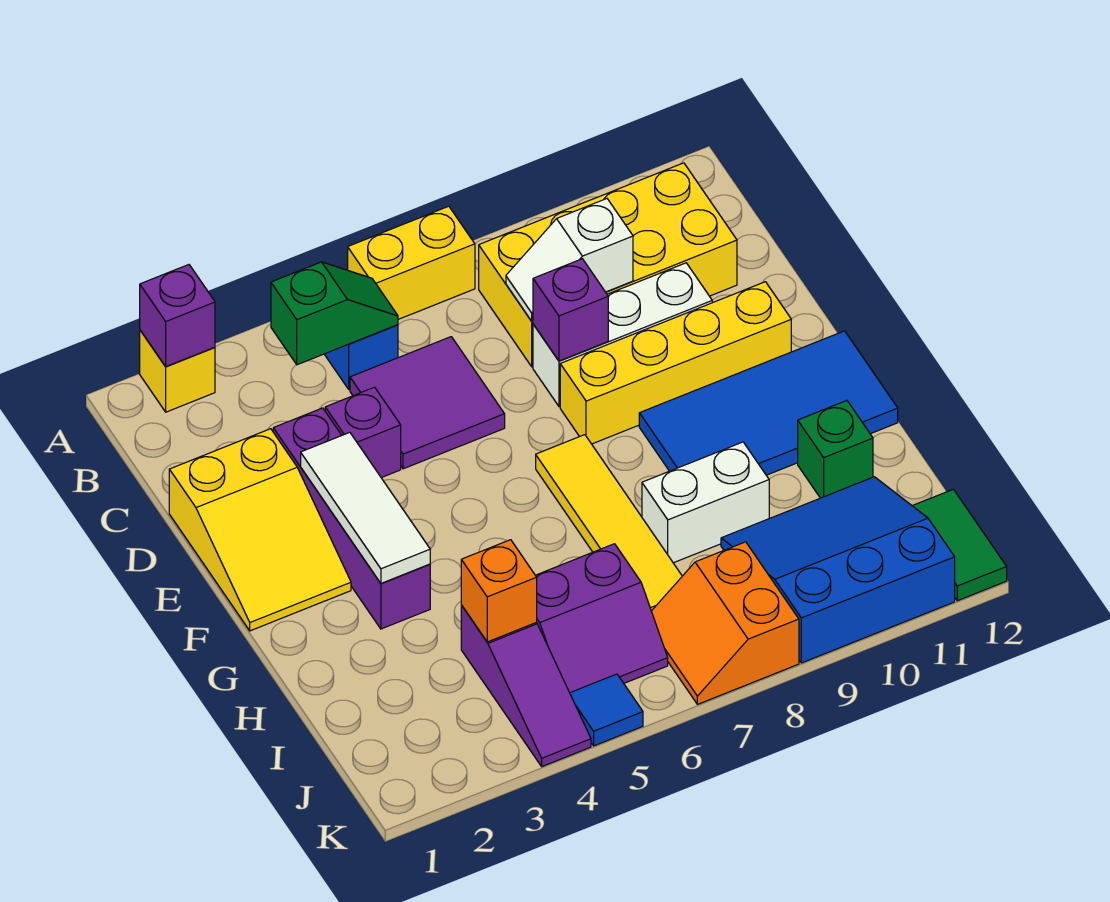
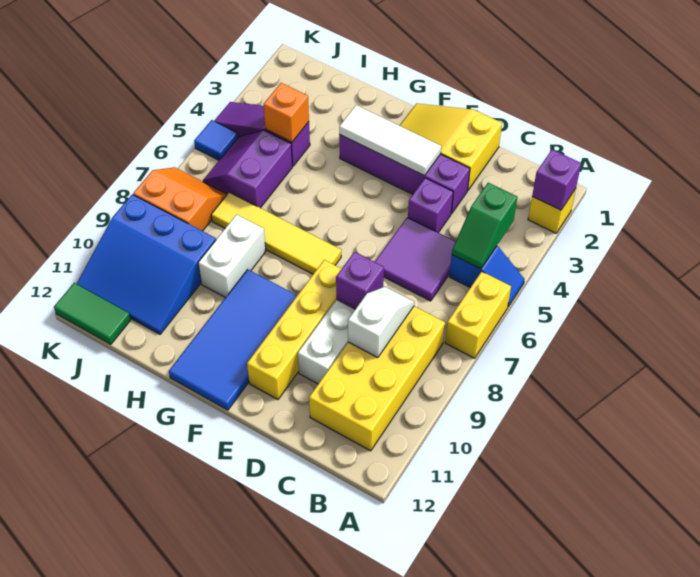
green brick H11 level 1 -> none
blue slope I9:K11 level 1 top K -> blue slope I9:K11 level 1 top 9

